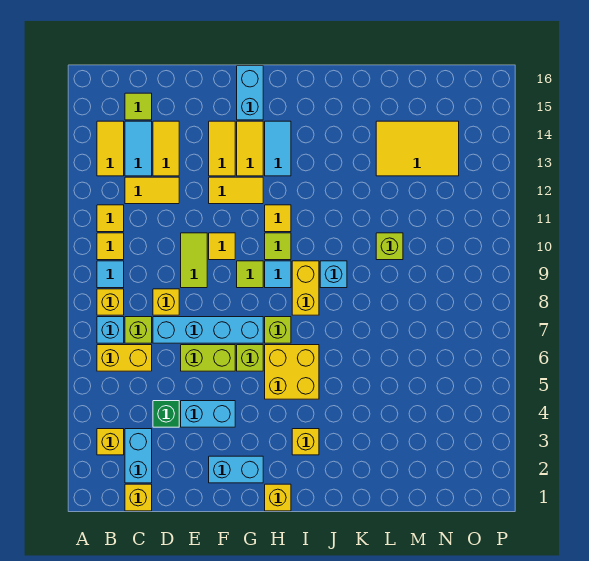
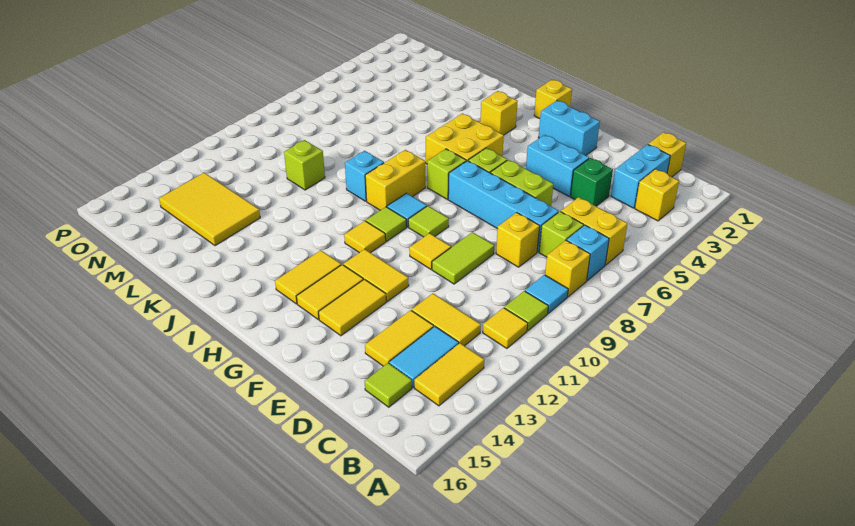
yellow tile B10 level 1 -> lime tile B10 level 1
cyan brick G15:G16 level 1 -> none
cyan tile H13:H14 level 1 -> yellow tile H13:H14 level 1

